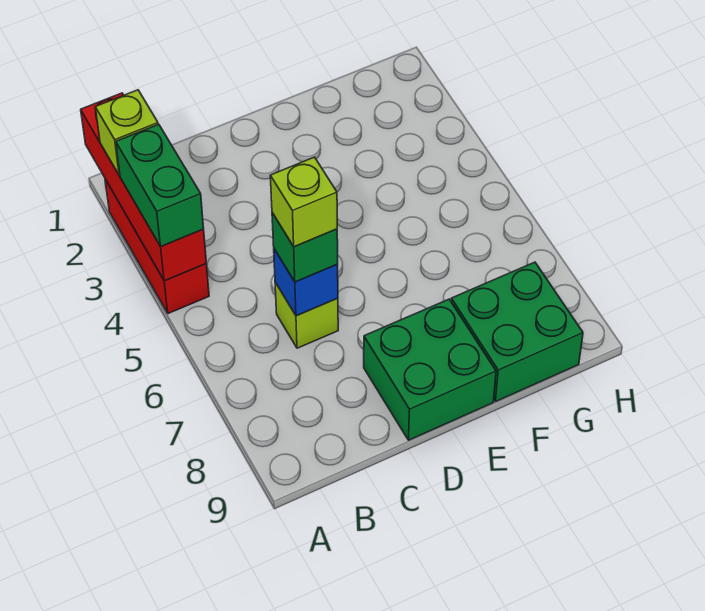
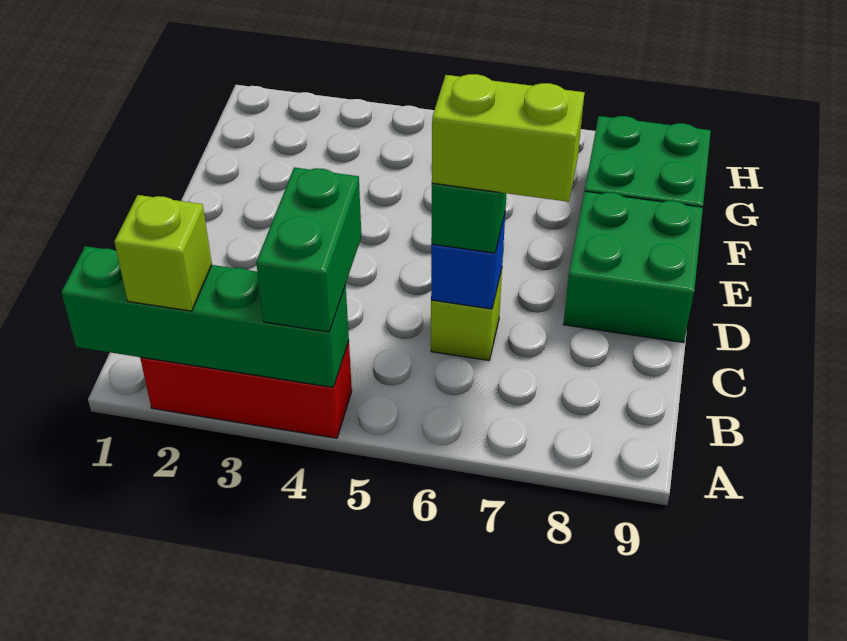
red brick A1:A4 level 2 -> green brick A1:A4 level 2
green brick A3:A4 level 3 -> green brick A4:B4 level 3
lime brick C6 level 4 -> lime brick C6:C7 level 4

